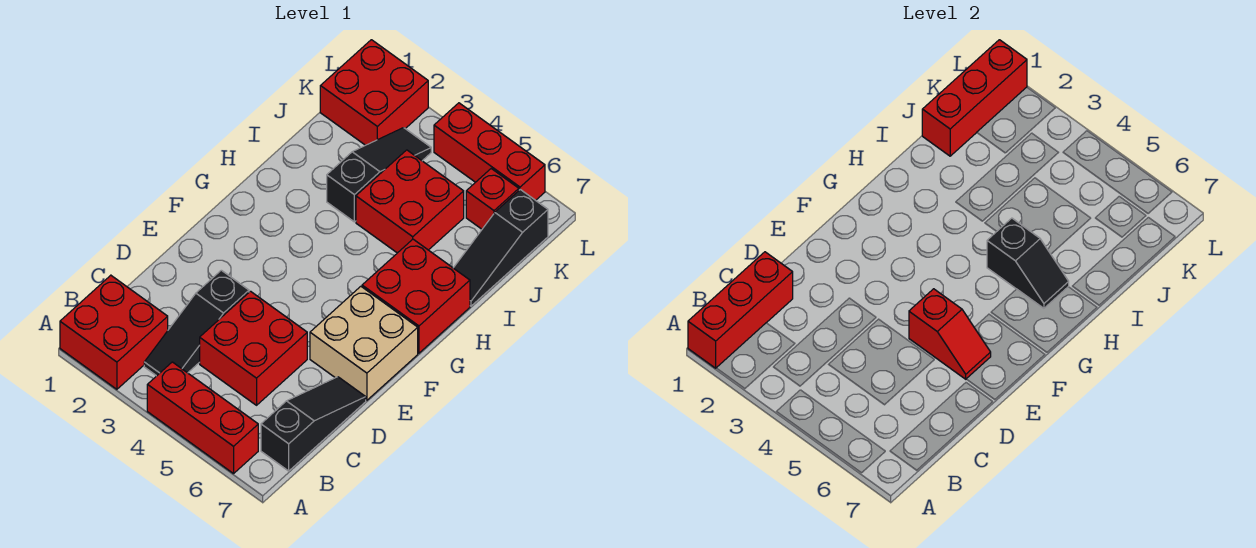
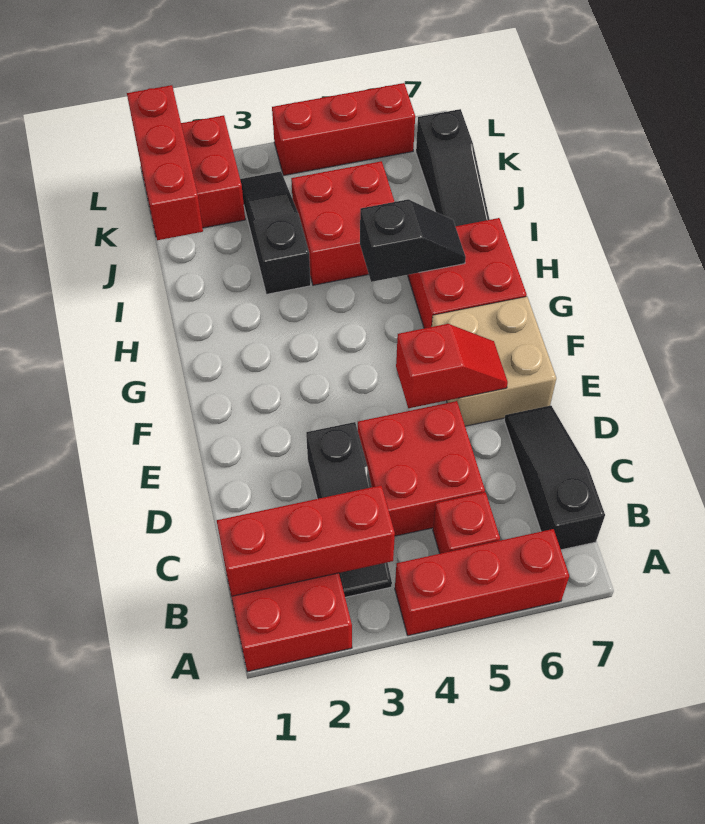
red brick A1:C1 level 2 -> red brick B1:B3 level 2
red brick K6 level 1 -> red brick B5 level 1

